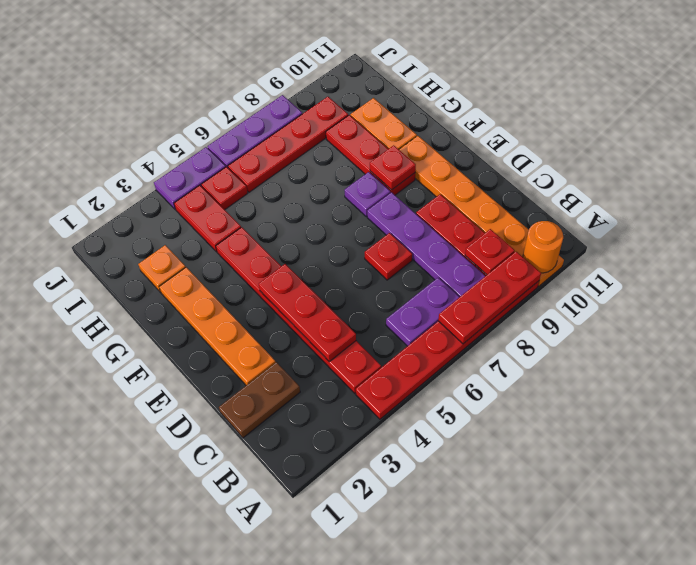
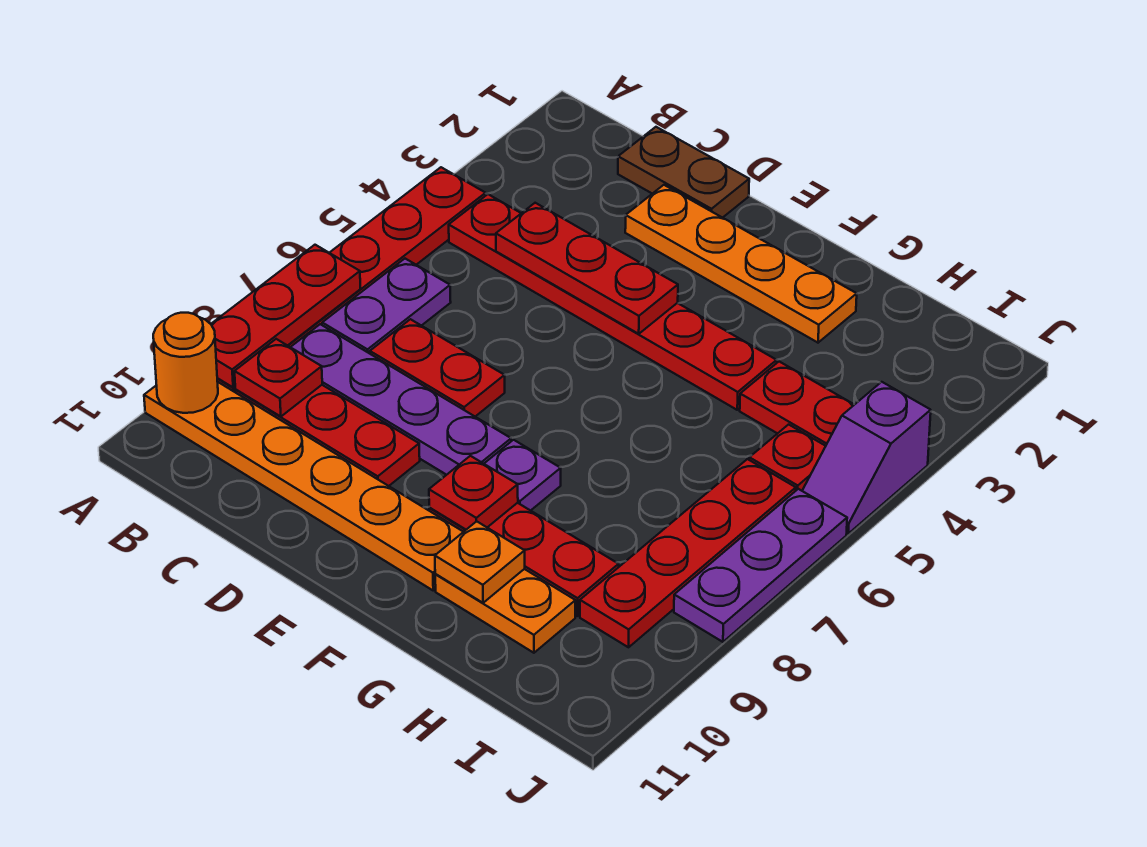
brown plate C1:C2 level 1 -> brown plate C1:D1 level 1
red plate D7 level 1 -> red plate C7:D7 level 1
orange plate H2 level 1 -> orange plate G10 level 2
purple plate J4:J5 level 1 -> purple slope J4:J5 level 1 top 4

